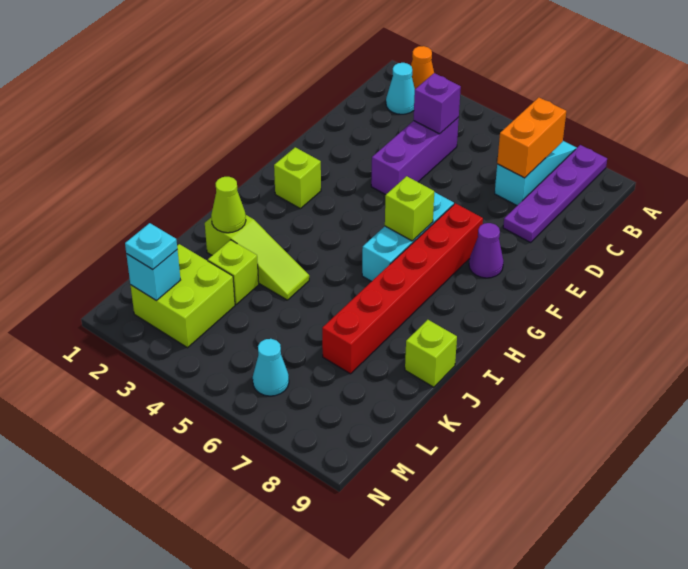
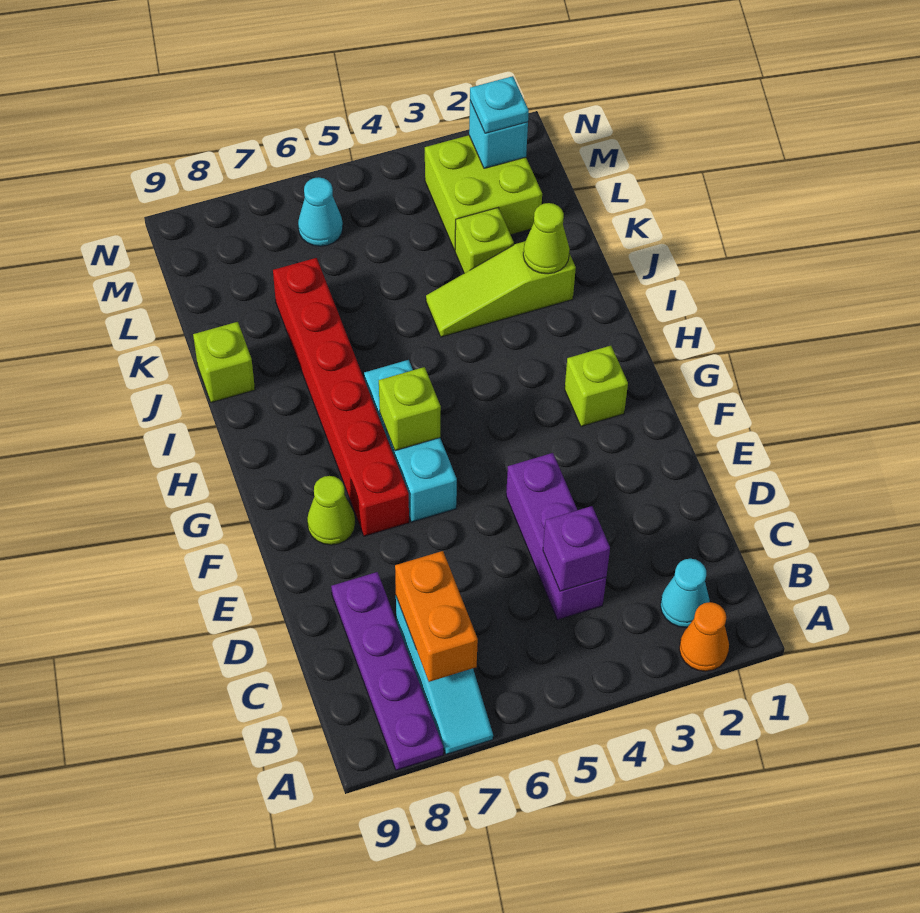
purple cone F8 level 1 -> lime cone F8 level 1

